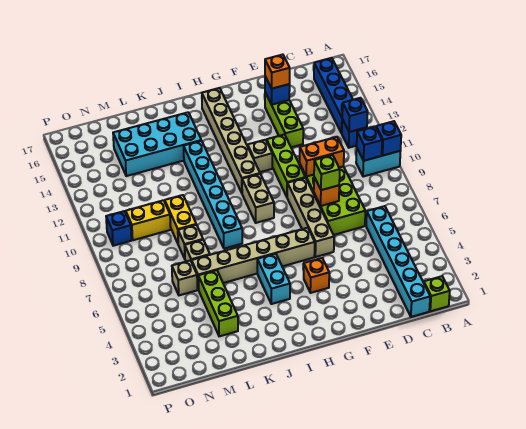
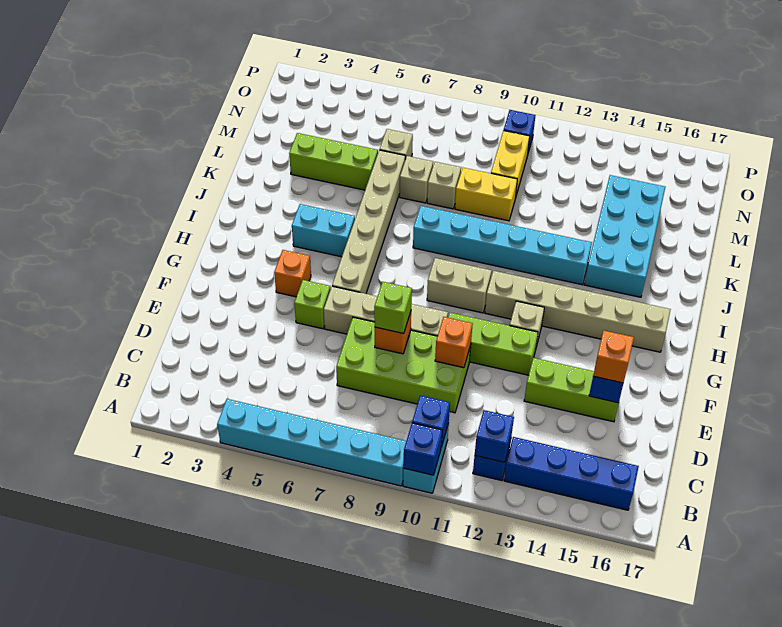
lime brick B1 level 1 -> lime brick F5 level 1
cyan brick C1:C6 level 1 -> cyan brick A4:A9 level 1
orange brick D10:E10 level 2 -> orange brick E10 level 2

